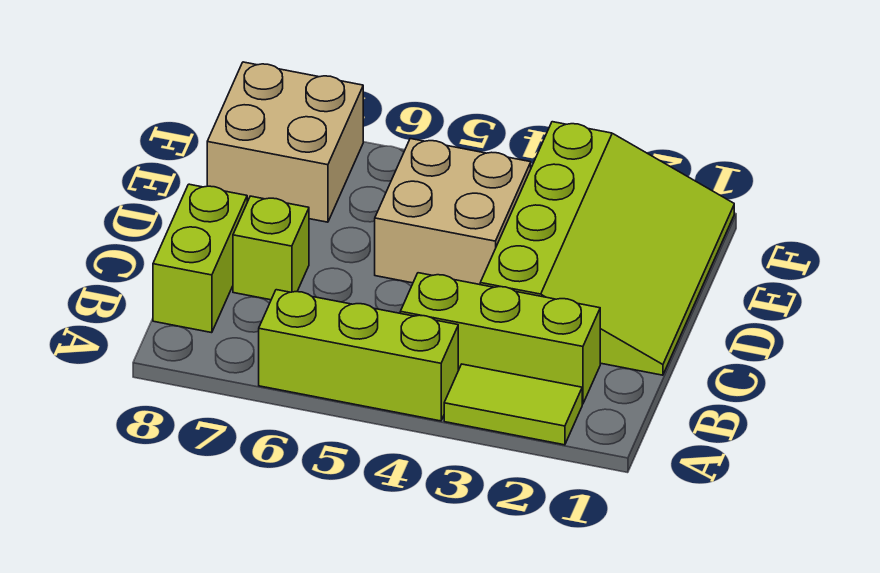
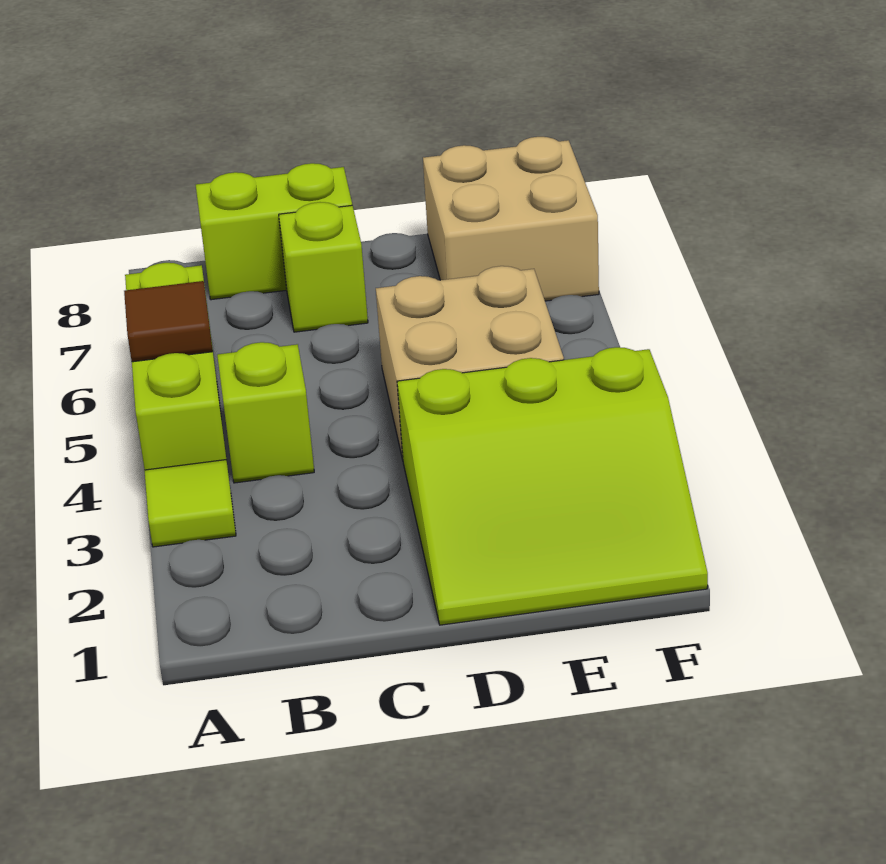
lime tile A2:A3 level 1 -> lime tile A3 level 1
none -> brown tile A5 level 2
lime brick B2:B4 level 1 -> lime brick B4 level 1
lime slope C1:F3 level 1 top 3 -> lime slope D1:F3 level 1 top 3

